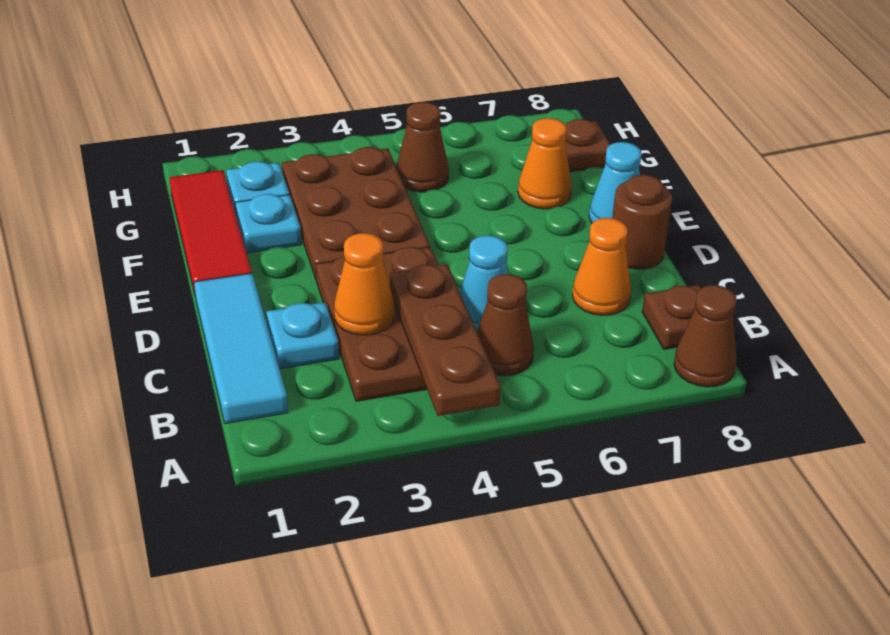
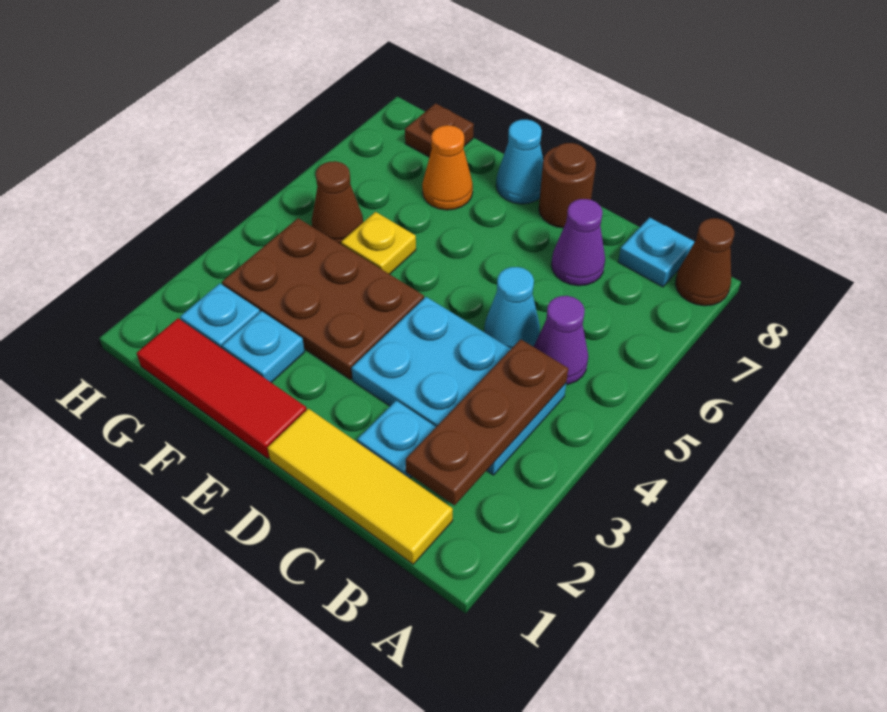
brown plate A4:C4 level 2 -> brown plate B2:B4 level 2
cyan tile B1:D1 level 1 -> yellow tile B1:D1 level 1
brown plate B3:D4 level 1 -> cyan plate B3:D4 level 1
brown cone B5 level 1 -> purple cone B5 level 1
brown plate B8 level 1 -> cyan plate B8 level 1
orange cone C3 level 2 -> none
orange cone C7 level 1 -> purple cone C7 level 1
none -> yellow plate F5 level 1

